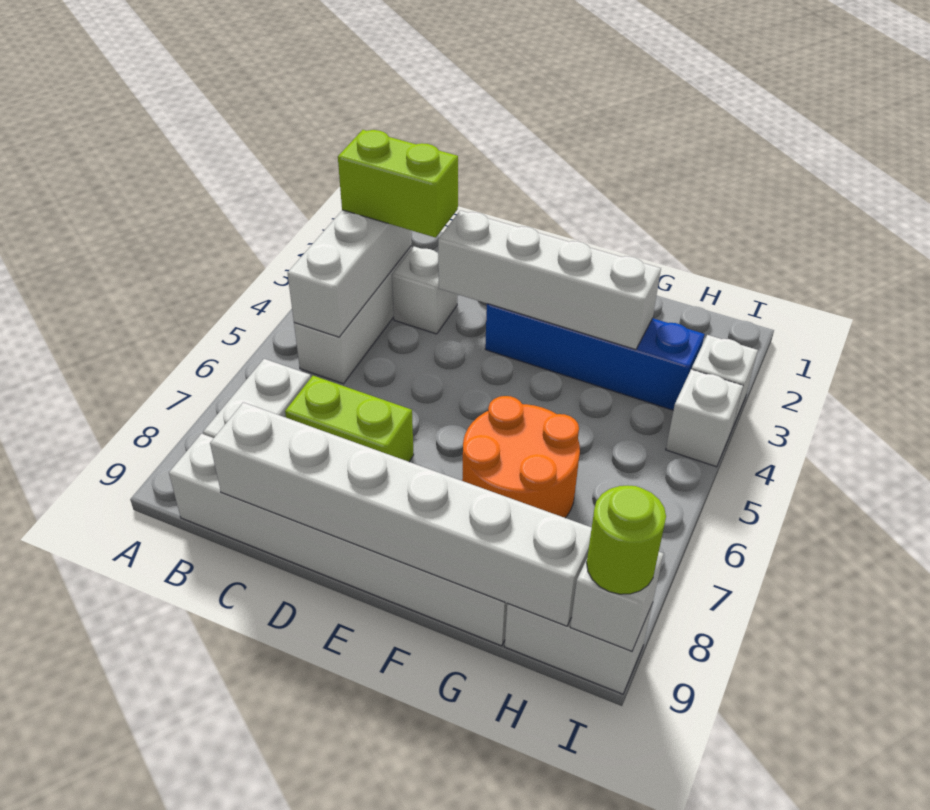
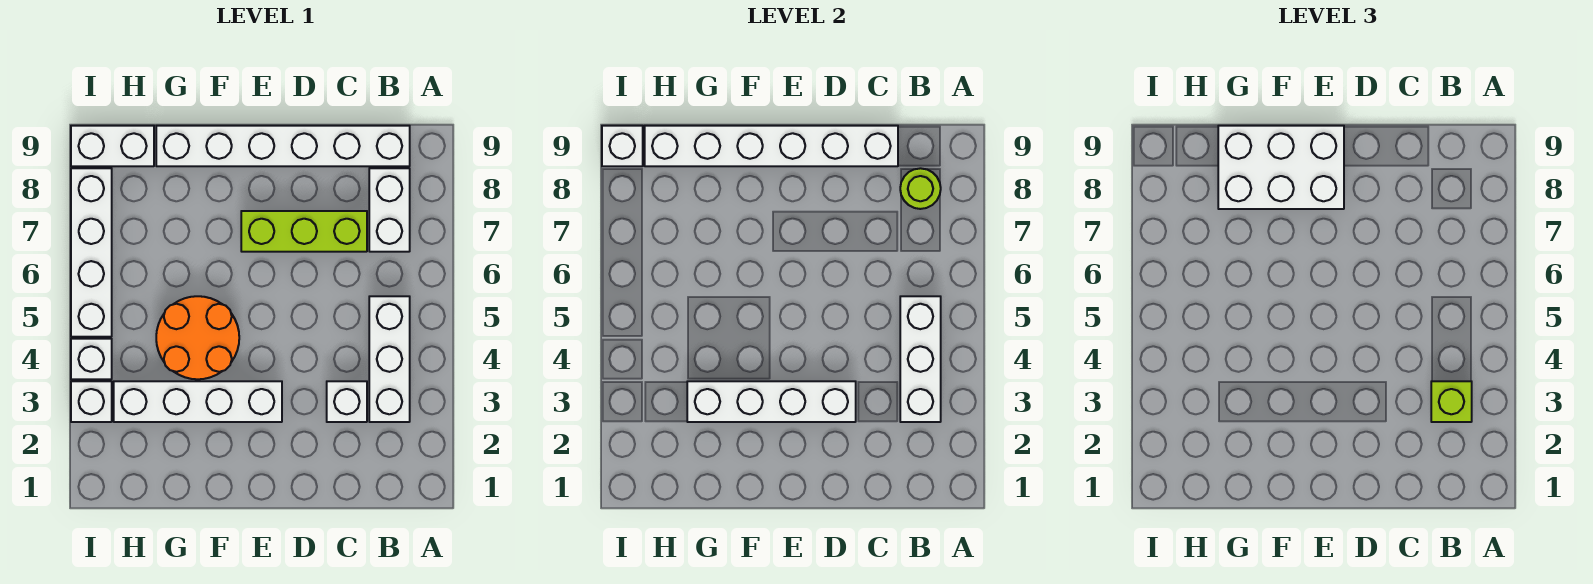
lime brick B3:C3 level 3 -> lime brick B3 level 3
lime brick C7:D7 level 1 -> lime brick C7:E7 level 1
blue brick E3:H3 level 1 -> white brick E3:H3 level 1
none -> white brick E8:G9 level 3
orange round brick F6:G7 level 1 -> orange round brick F4:G5 level 1
none -> white brick I5:I8 level 1
lime round brick I9 level 3 -> lime round brick B8 level 2

